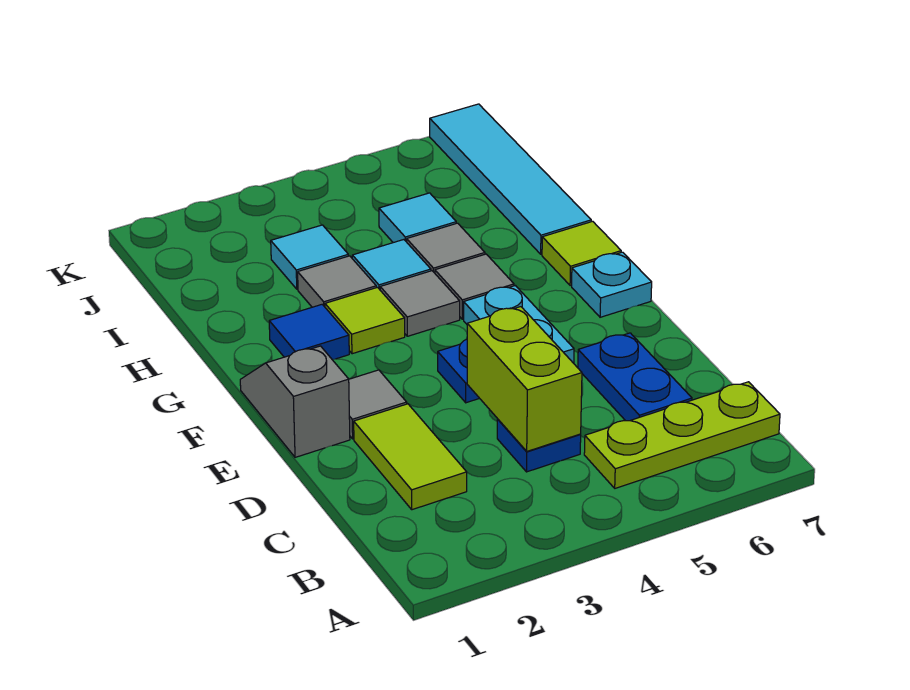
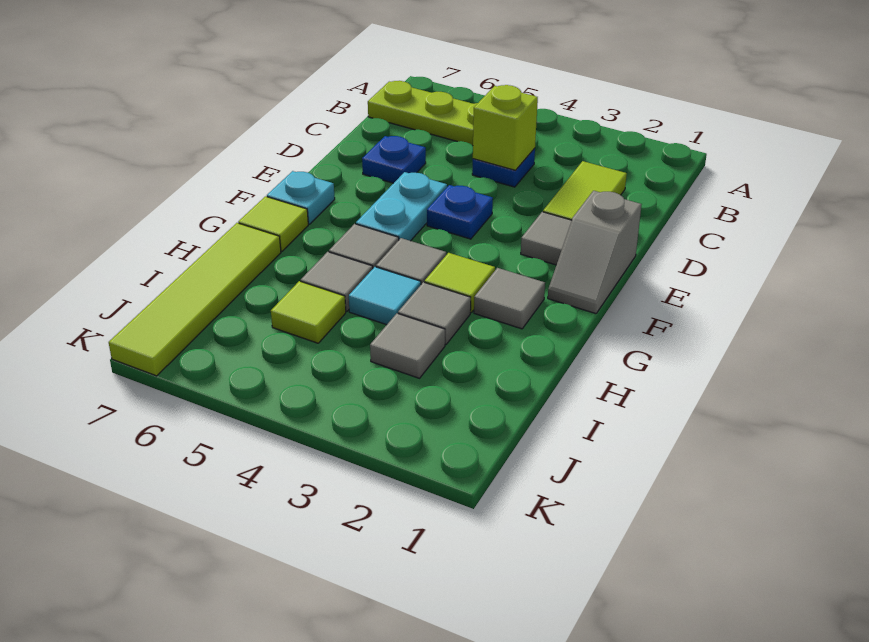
lime brick C4:D4 level 2 -> lime brick C4 level 2
blue plate C6:D6 level 1 -> blue plate D6 level 1
blue tile G2 level 1 -> grey tile G2 level 1
cyan tile H7:K7 level 1 -> lime tile H7:K7 level 1
cyan tile I3 level 1 -> grey tile I3 level 1
cyan tile I5 level 1 -> lime tile I5 level 1

